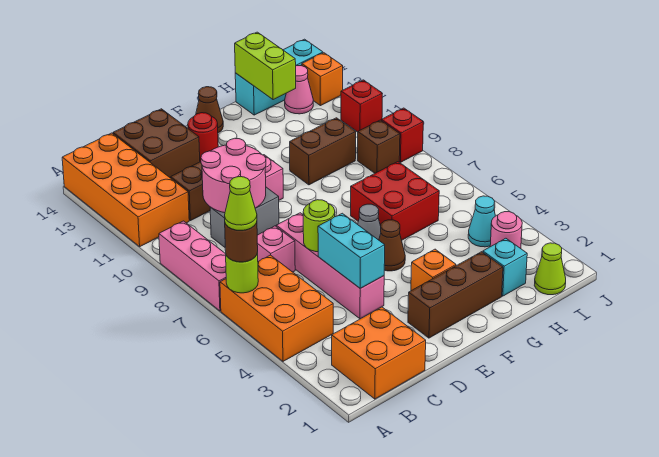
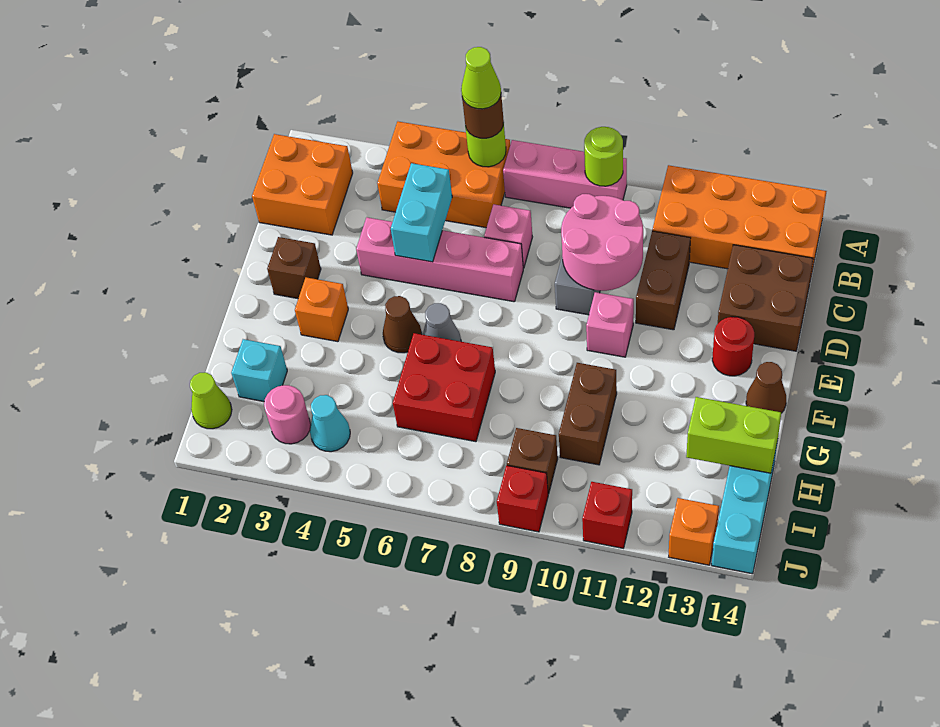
cyan brick D4:D5 level 2 -> cyan brick C5:D5 level 2
lime round brick D6 level 2 -> lime round brick A9 level 2
brown brick E2:G2 level 1 -> brown brick E2 level 1
pink cone I13 level 1 -> none

